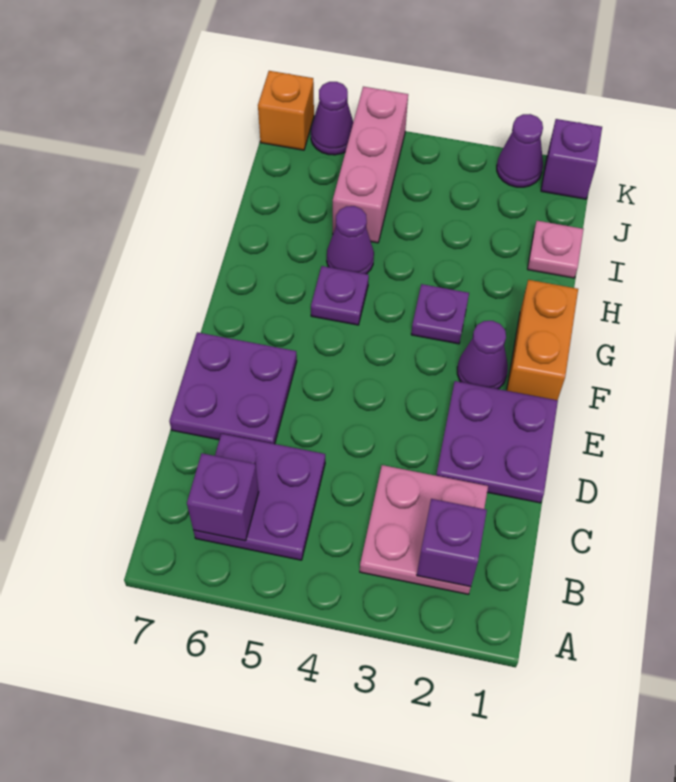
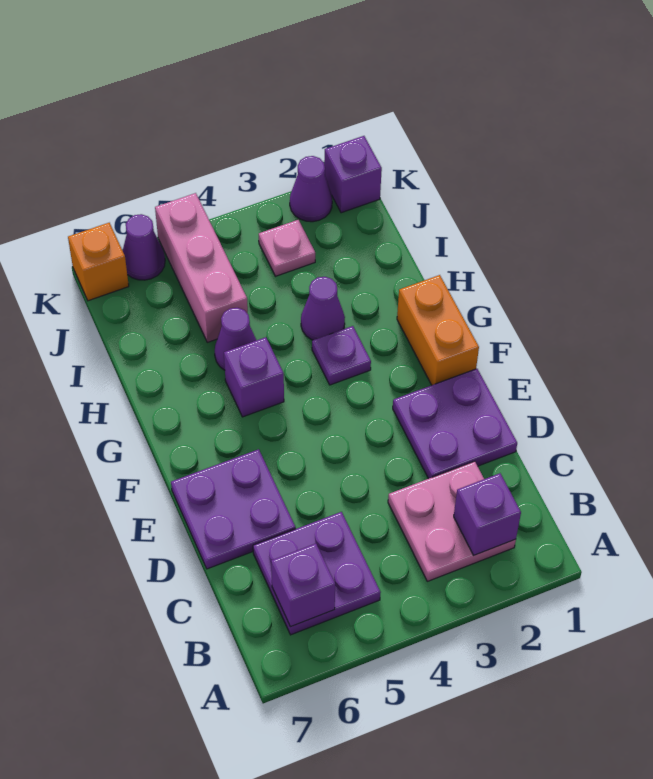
purple cone F2 level 1 -> purple cone H3 level 1
purple plate G5 level 1 -> purple brick G5 level 1
pink plate I1 level 1 -> pink plate J3 level 1

